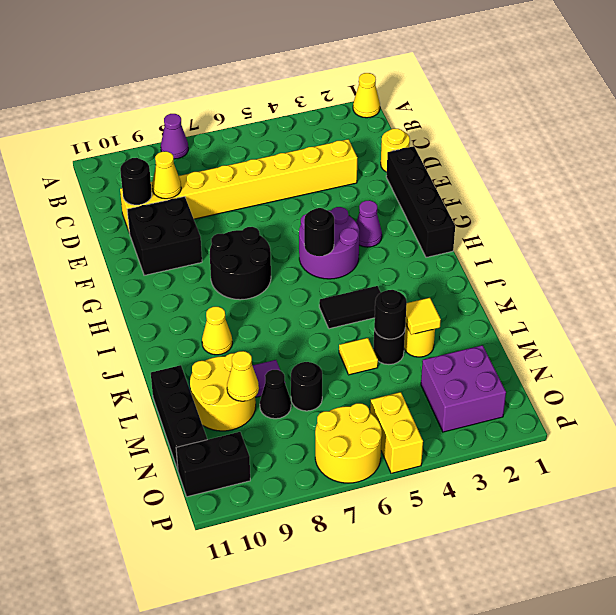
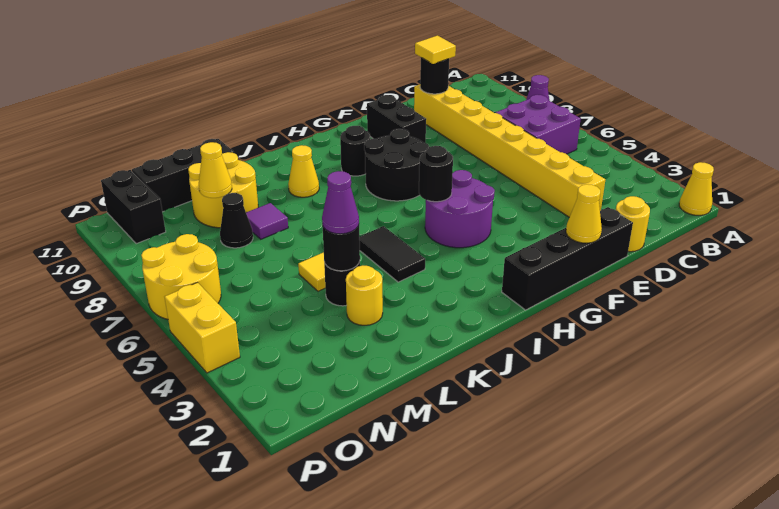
yellow cone D9 level 2 -> yellow cone F1 level 2
black brick E9:F10 level 1 -> black brick F9:F10 level 1
purple cone G3 level 1 -> purple cone L4 level 3
yellow tile L3 level 2 -> yellow tile D10 level 3
black round brick M7 level 1 -> black round brick H9 level 1
purple brick N2:O3 level 1 -> purple brick B6:C7 level 1
yellow brick O5:P5 level 1 -> yellow brick P4:P5 level 1

